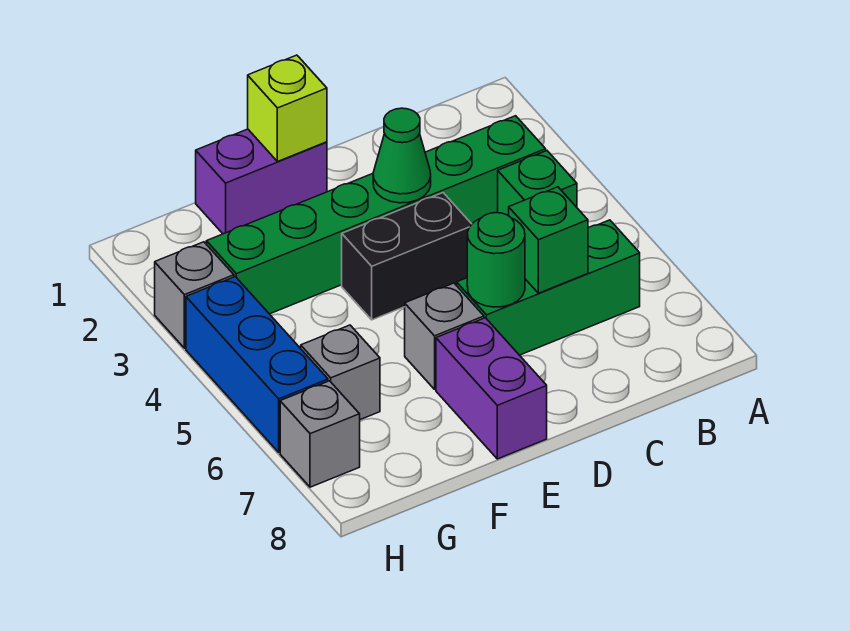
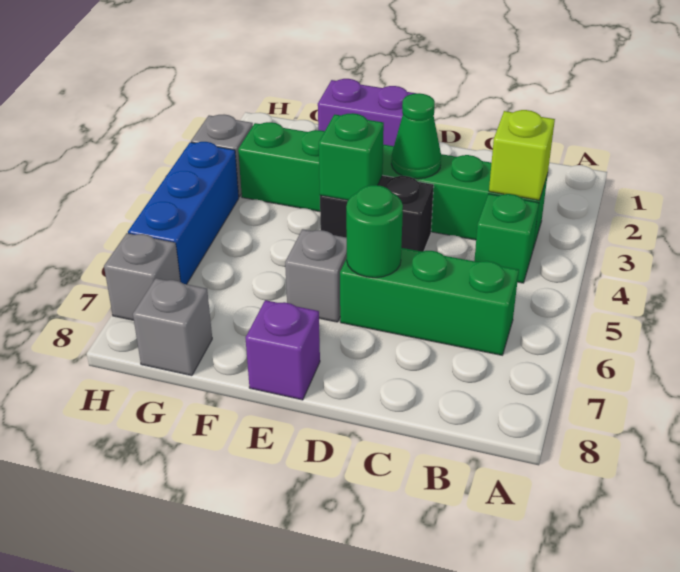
green brick C6 level 2 -> green brick E4 level 2
lime brick E1 level 2 -> lime brick B3 level 2
purple brick E7:E8 level 1 -> purple brick E8 level 1
grey brick G6 level 1 -> grey brick G8 level 1

